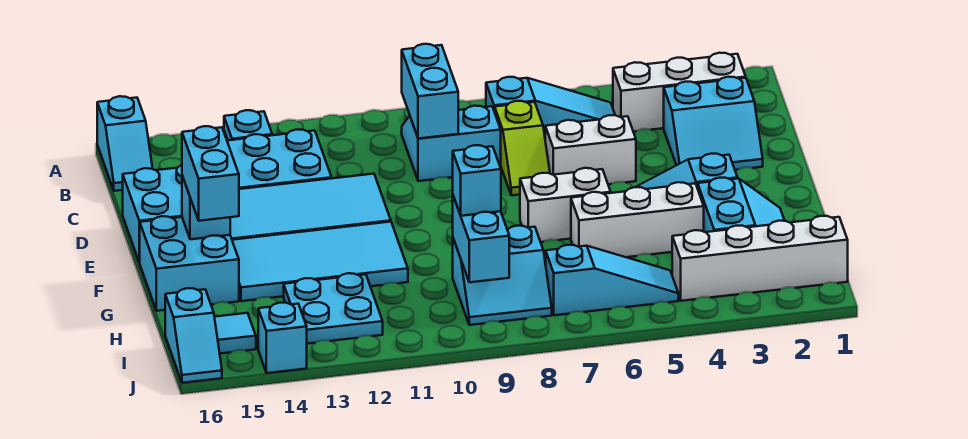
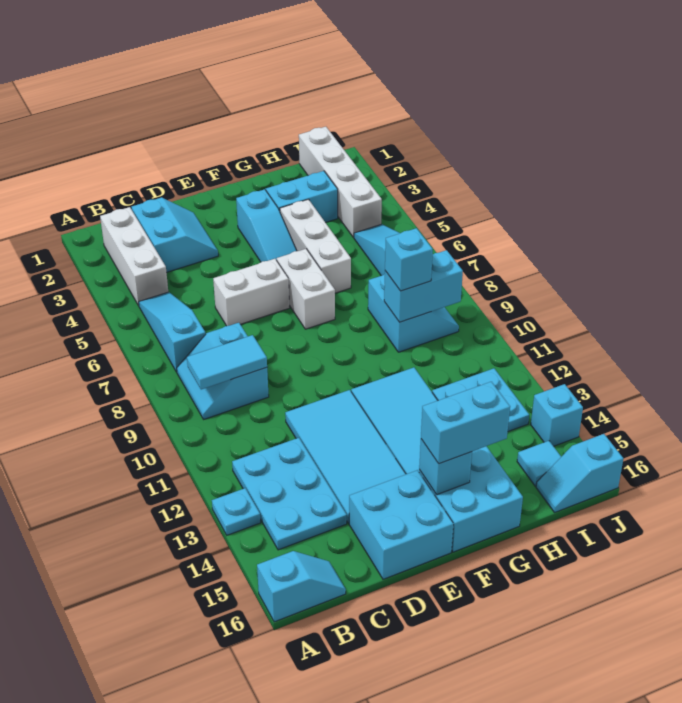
cyan brick B9:C9 level 2 -> cyan tile B9:C9 level 2
lime slope C7:D7 level 1 top C -> none
white brick D5:D6 level 1 -> white brick D6:E6 level 1
cyan slope I16:J16 level 1 top I -> cyan slope I16:J16 level 1 top J

